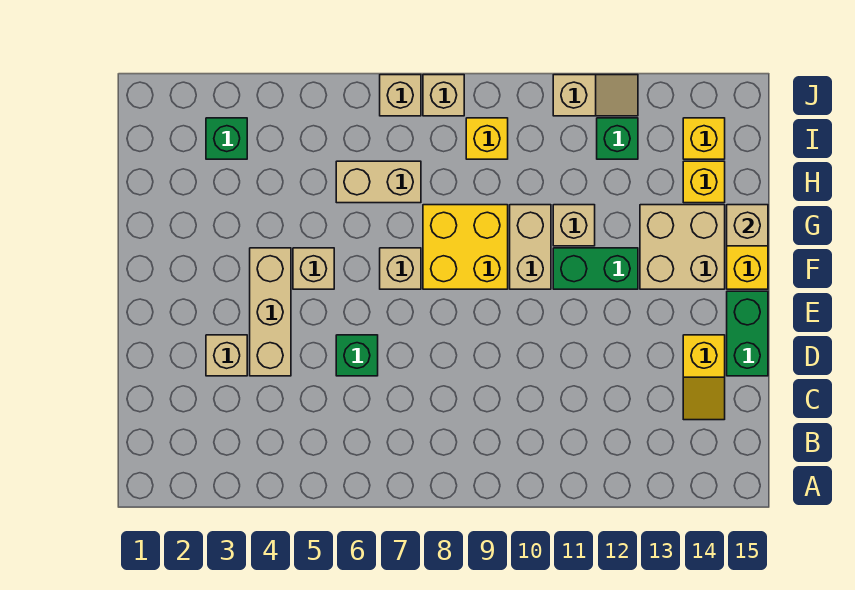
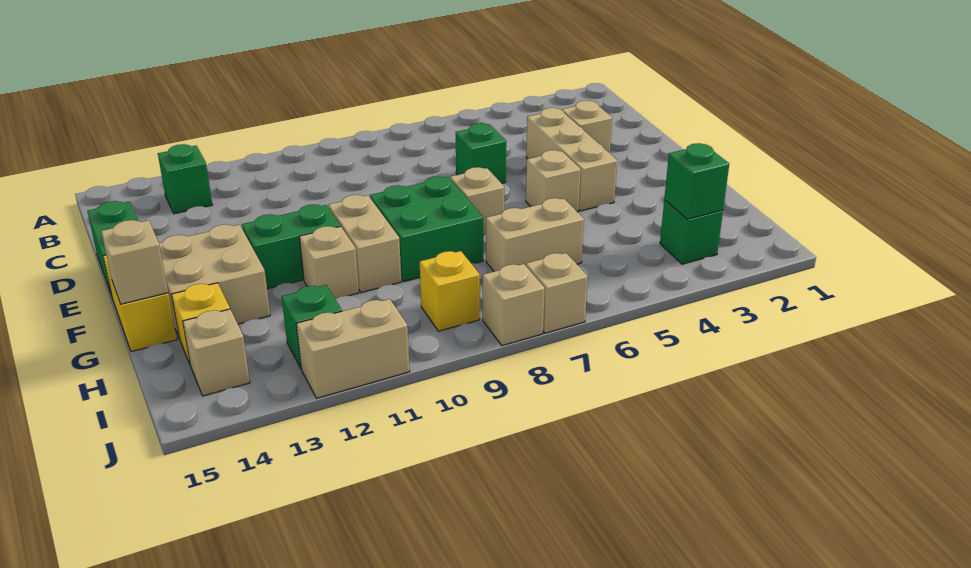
none -> green brick B13 level 1
yellow slope C14:D14 level 1 top D -> none
yellow brick F8:G9 level 1 -> green brick F8:G9 level 1
none -> green brick I3 level 2
yellow brick I14 level 1 -> tan brick I14 level 1
tan slope J11:J12 level 1 top 11 -> tan brick J11:J12 level 1

